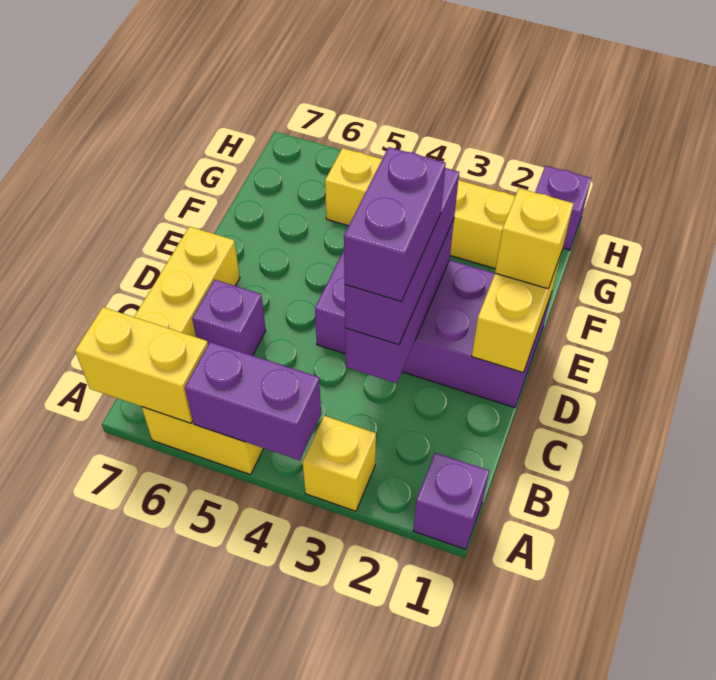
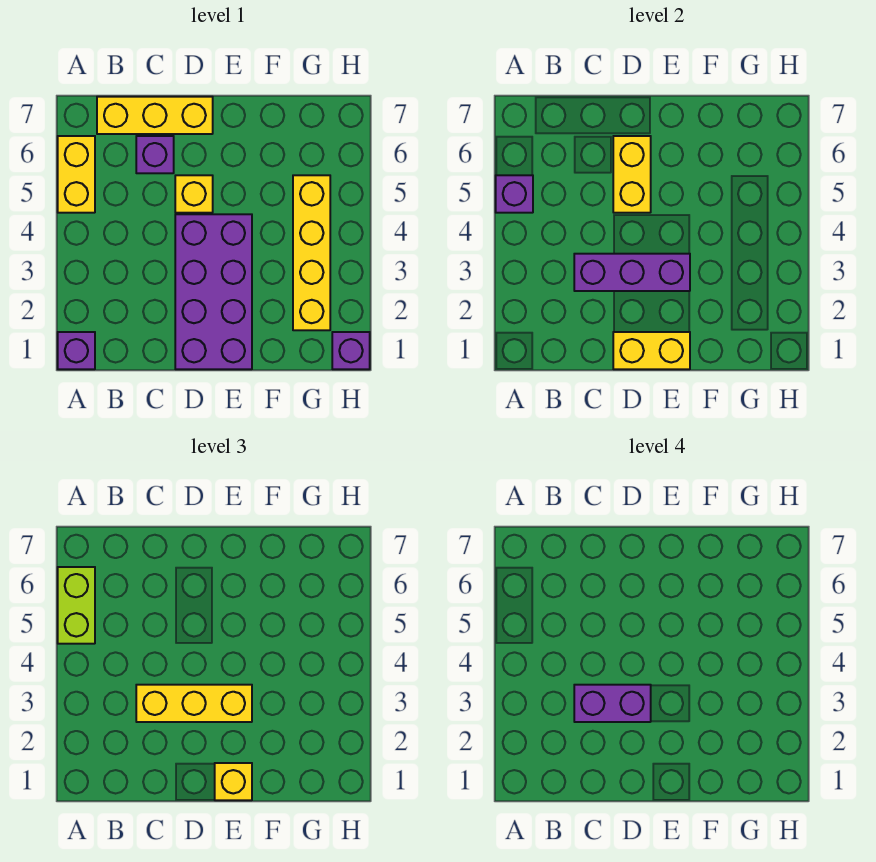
yellow brick A3 level 1 -> yellow brick D5 level 1
purple brick A4:A5 level 2 -> purple brick A5 level 2
none -> lime brick A5:A6 level 3
yellow brick A6:A7 level 2 -> yellow brick D5:D6 level 2
purple brick C3:E3 level 3 -> yellow brick C3:E3 level 3

